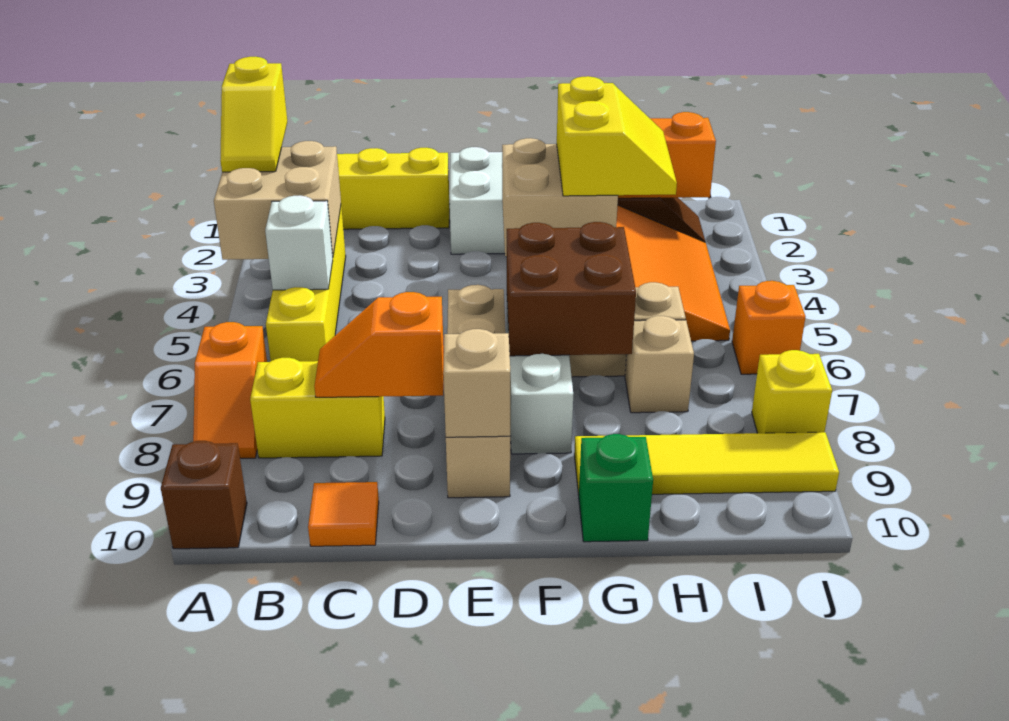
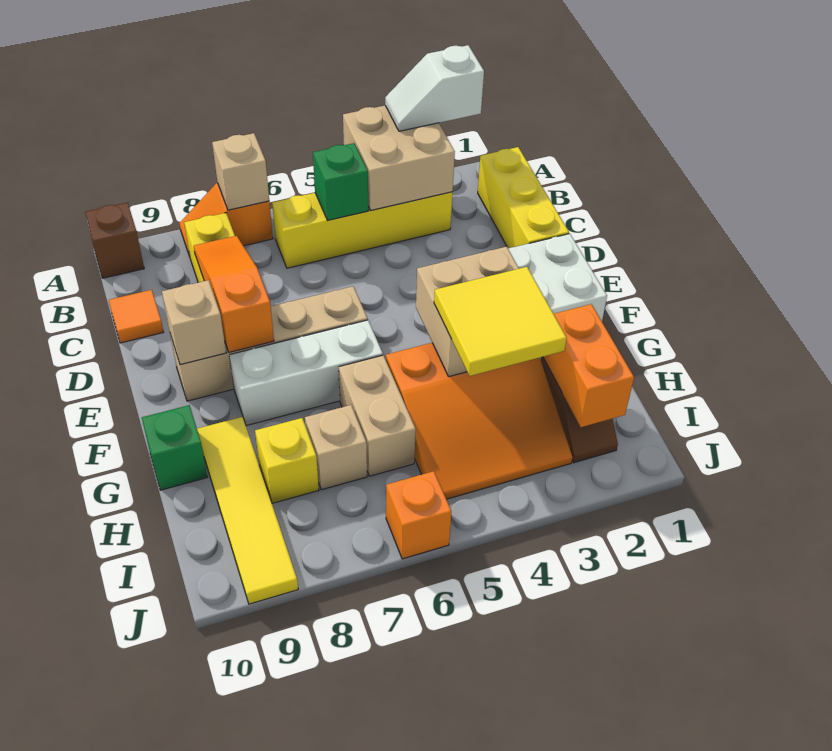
yellow slope A2:A3 level 3 top 2 -> white slope A2:A3 level 3 top 2
none -> tan brick A7 level 2
white brick B5 level 2 -> green brick B5 level 2
orange slope C8:D8 level 2 top D -> orange slope C8:E8 level 2 top E
brown brick F6:G7 level 2 -> none
yellow slope G3:H4 level 3 top G -> yellow tile G3:H4 level 3
yellow brick J8 level 1 -> yellow brick H8 level 1

